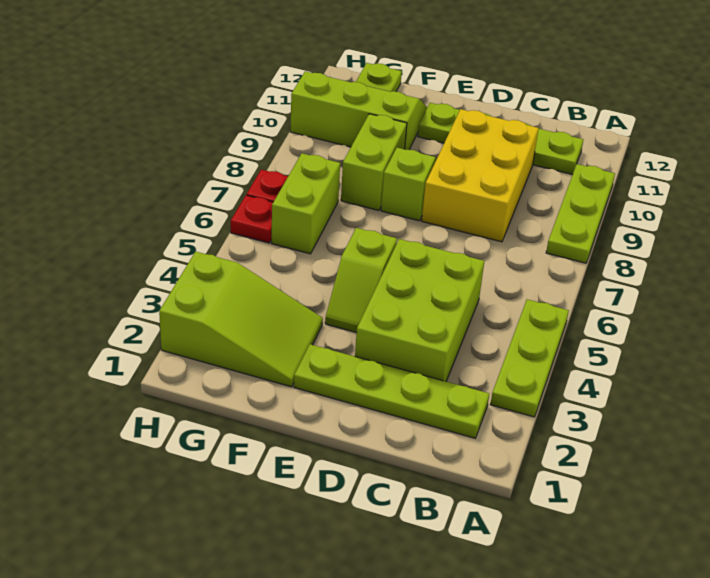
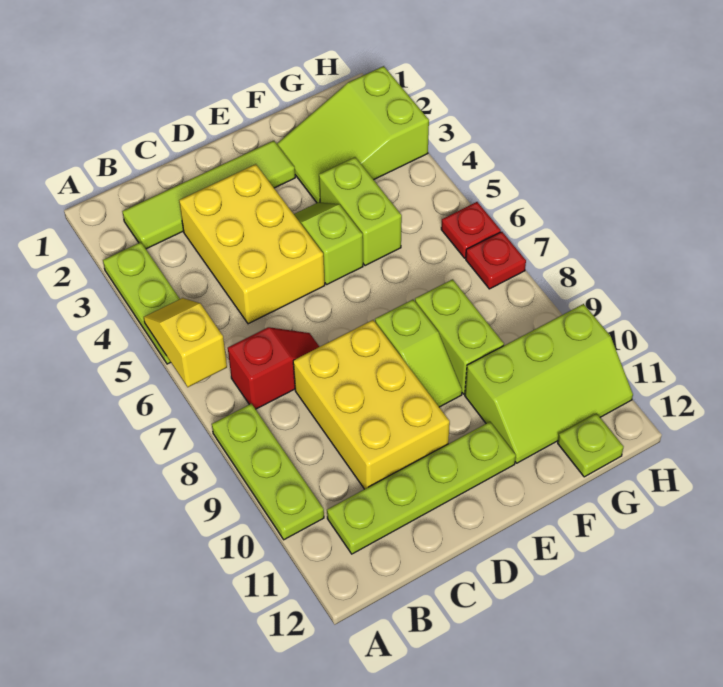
none -> yellow slope A5:A6 level 2 top 6
lime plate B2:E2 level 1 -> lime tile B2:E2 level 1
none -> red slope B7:C7 level 1 top B
lime brick C3:D5 level 1 -> yellow brick C3:D5 level 1
lime brick G6:G7 level 1 -> lime brick F4:F5 level 1

